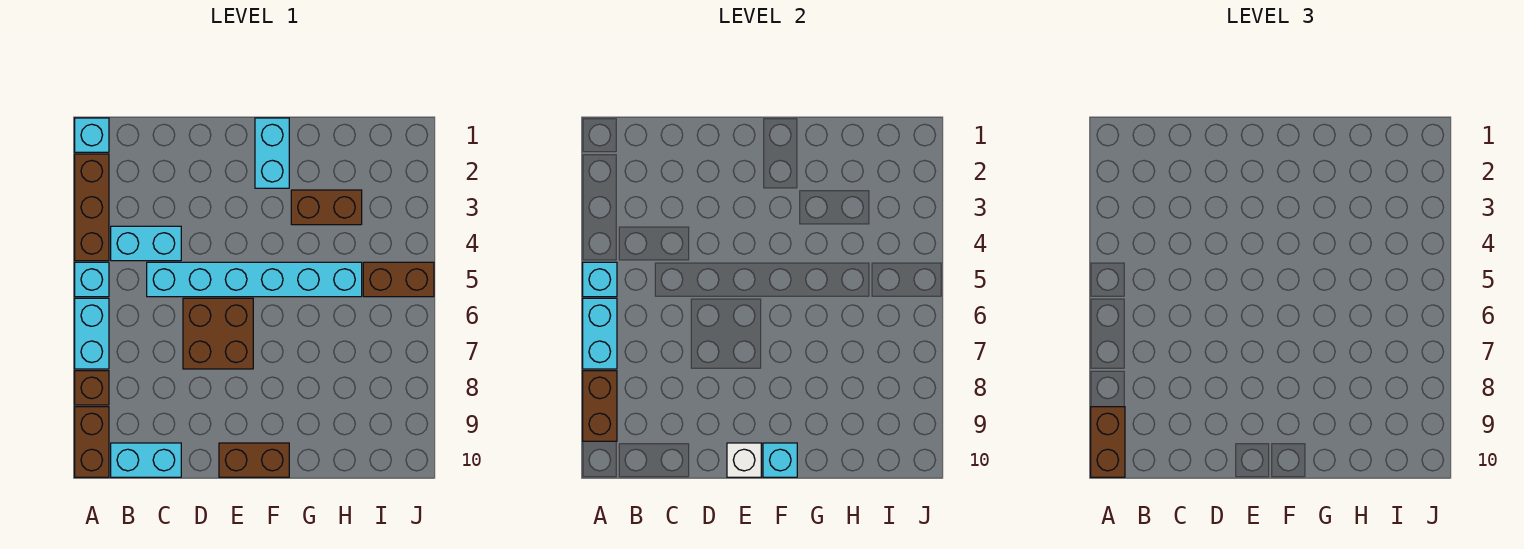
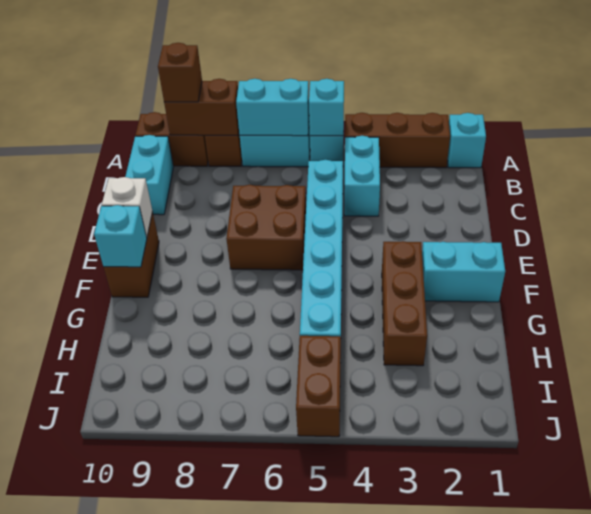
brown brick A9:A10 level 3 -> brown brick A9 level 3
brown brick G3:H3 level 1 -> brown brick F3:H3 level 1

